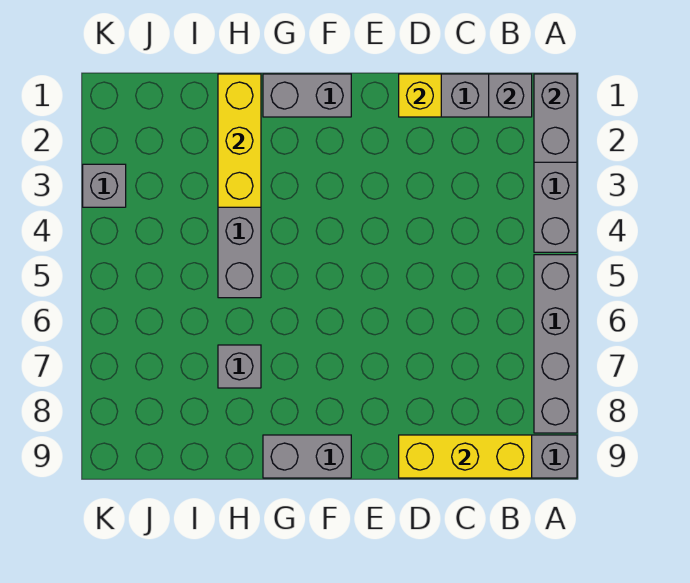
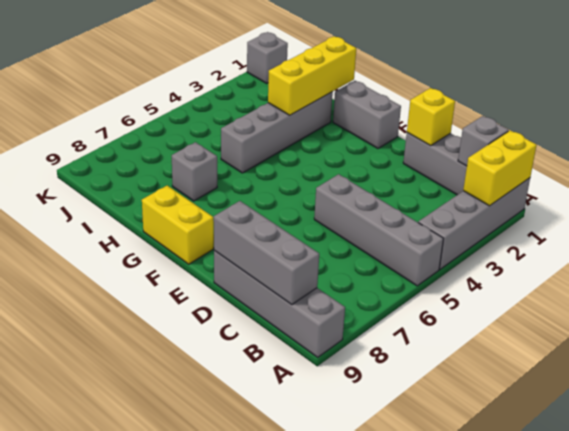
grey brick A1:A2 level 2 -> yellow brick A1:A2 level 2
grey brick A5:A8 level 1 -> grey brick A5:D5 level 1
yellow brick B9:D9 level 2 -> grey brick B9:D9 level 2
grey brick F9:G9 level 1 -> yellow brick F9:G9 level 1
grey brick K3 level 1 -> grey brick K1 level 1

